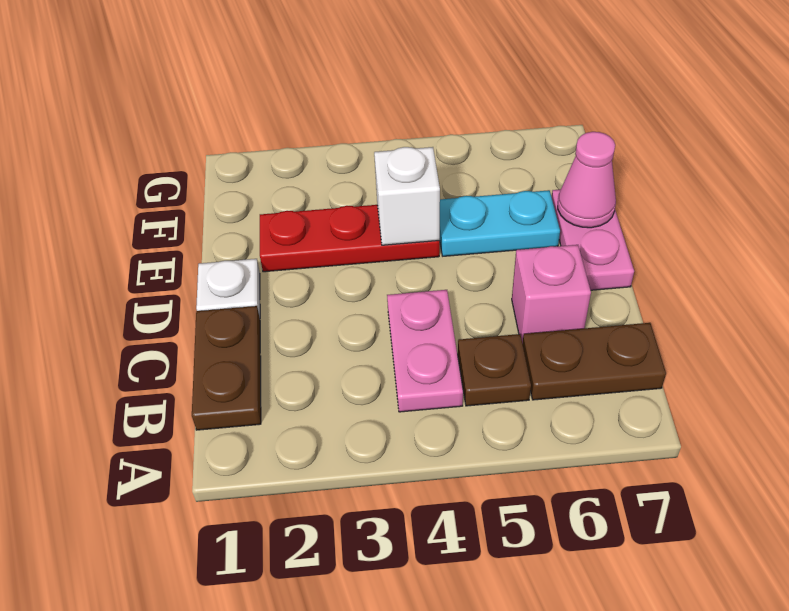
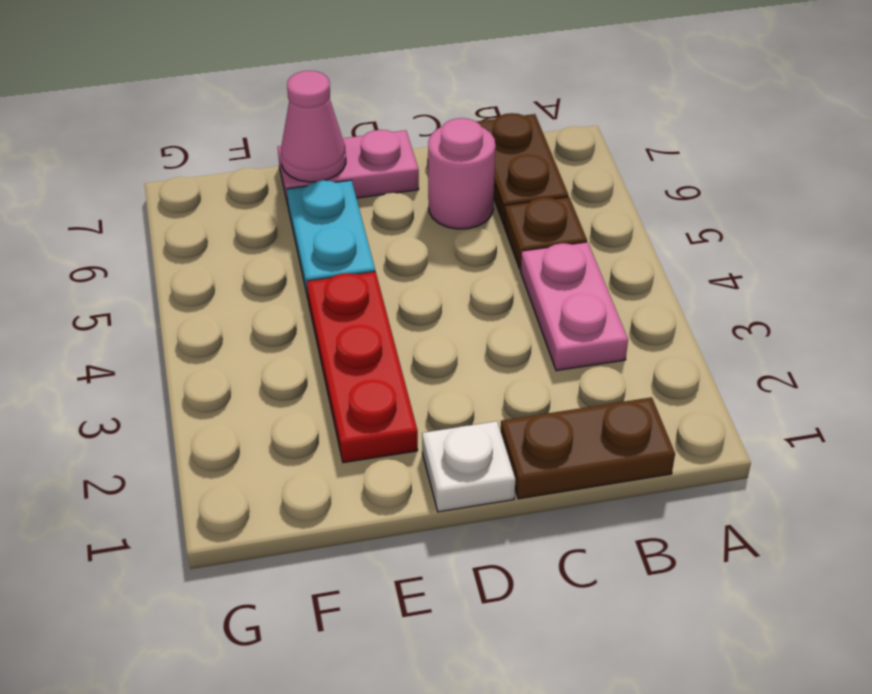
pink plate B4:C4 level 1 -> pink plate B3:B4 level 1
pink brick C6 level 1 -> pink round brick C6 level 1
white brick E4 level 2 -> none

